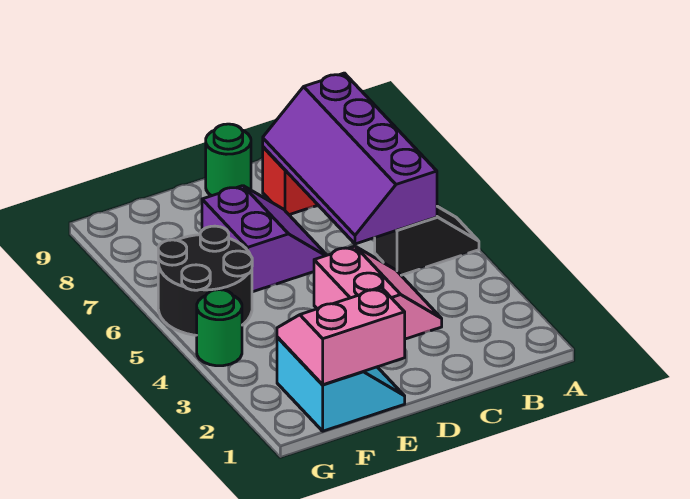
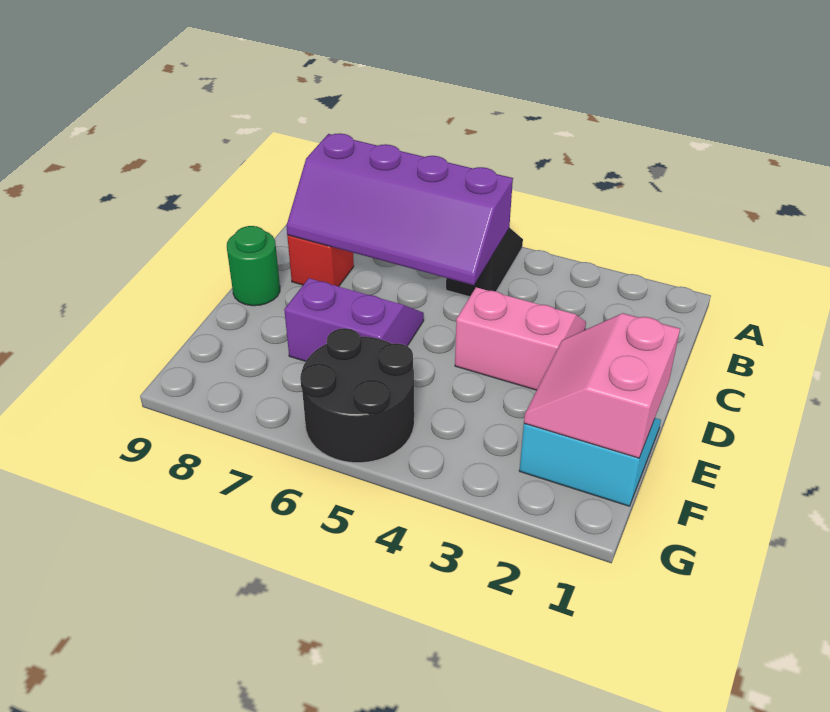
green round brick G4 level 1 -> none

